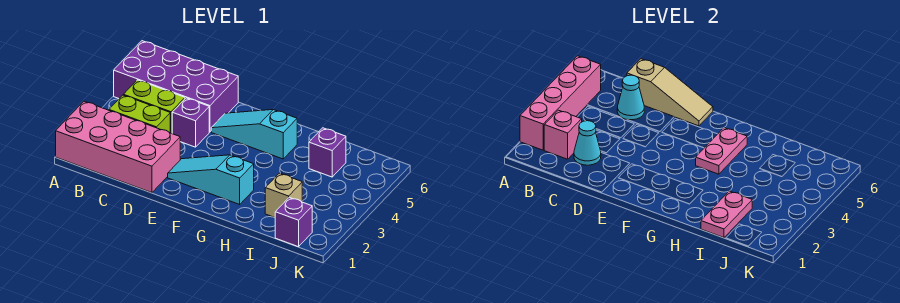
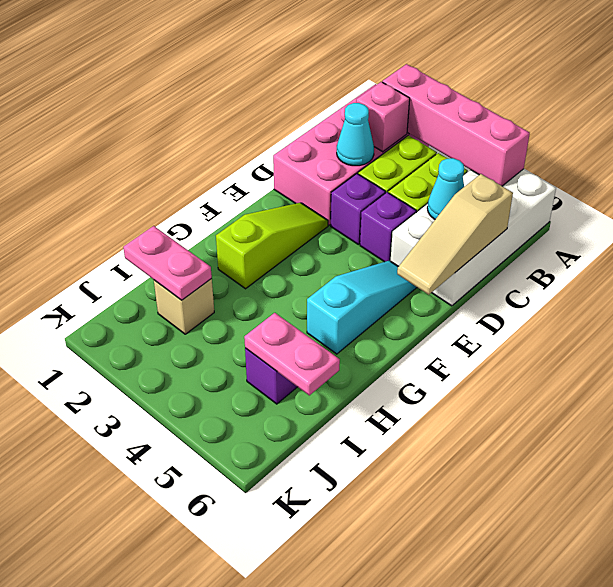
purple brick A5:D6 level 1 -> white brick A5:D6 level 1
cyan slope E2:G2 level 1 top G -> lime slope E2:G2 level 1 top G
pink plate G4:G5 level 2 -> pink plate I5:I6 level 2
purple brick J1 level 1 -> purple brick D3 level 1

